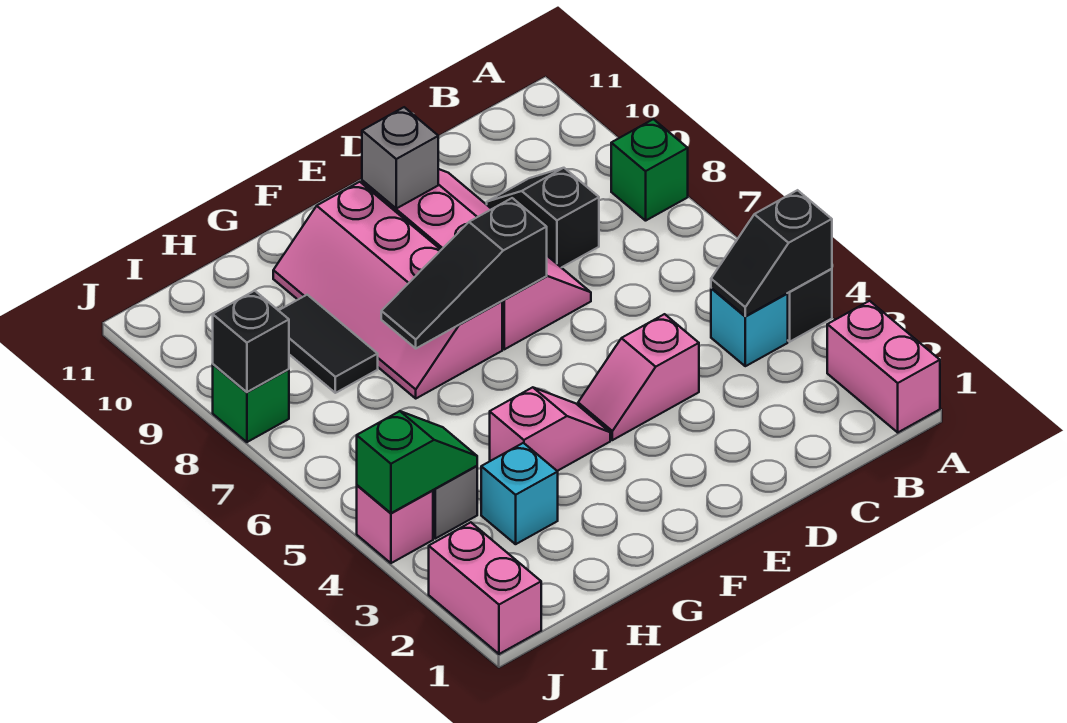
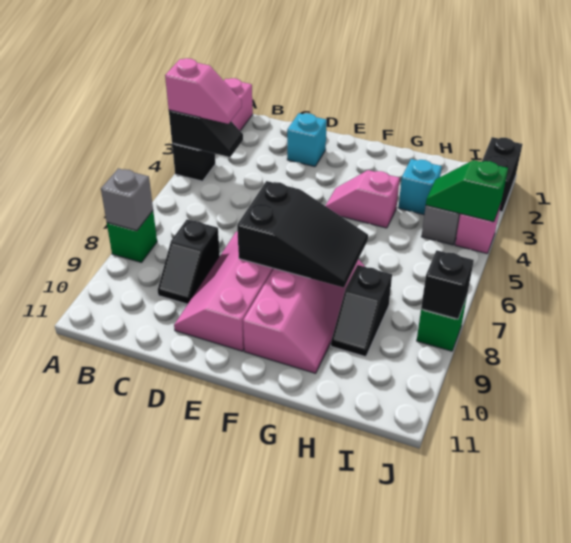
cyan brick B4 level 1 -> cyan brick D2 level 1
pink slope D4:E4 level 1 top D -> pink slope A4:B4 level 3 top A
black slope E7:G7 level 2 top E -> black slope E7:G8 level 2 top E
grey brick E10 level 2 -> grey brick A8 level 2
black tile H8:H9 level 1 -> black slope H8:H9 level 1 top 8
pink brick J1:J2 level 1 -> black brick J1:J2 level 1

